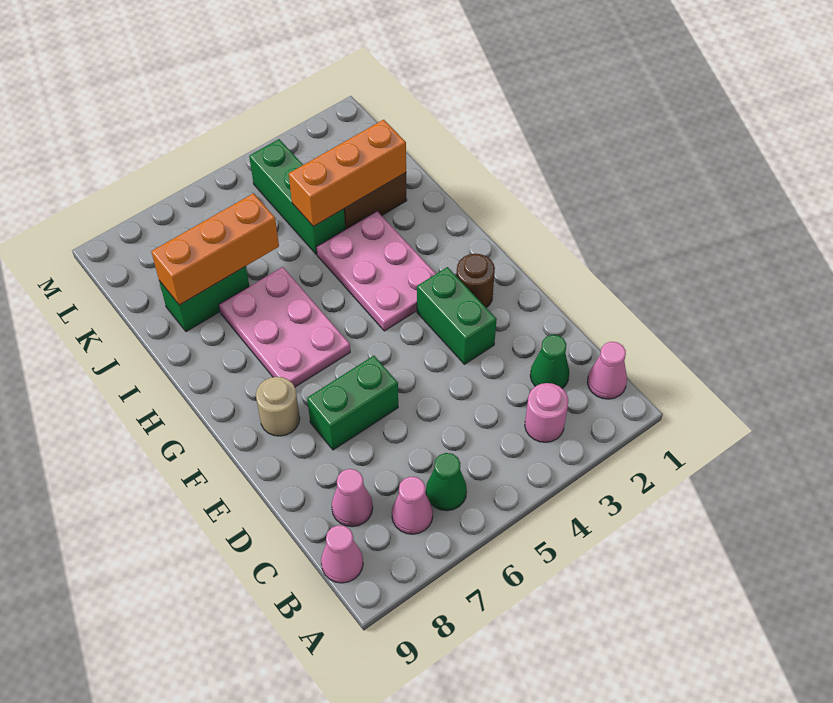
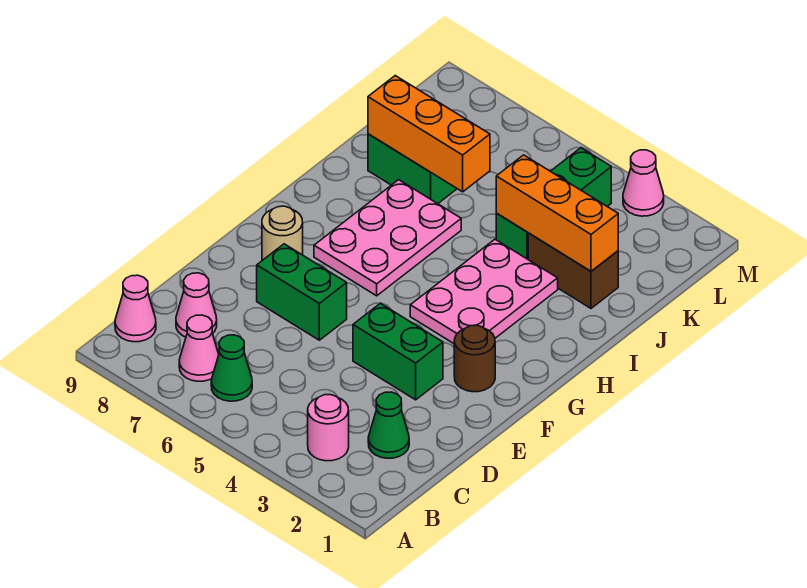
pink cone B1 level 1 -> pink cone M3 level 1
green brick E3:F3 level 1 -> green brick E3:E4 level 1

